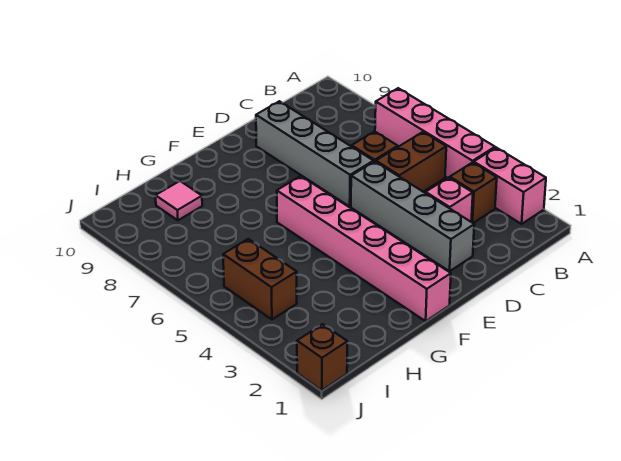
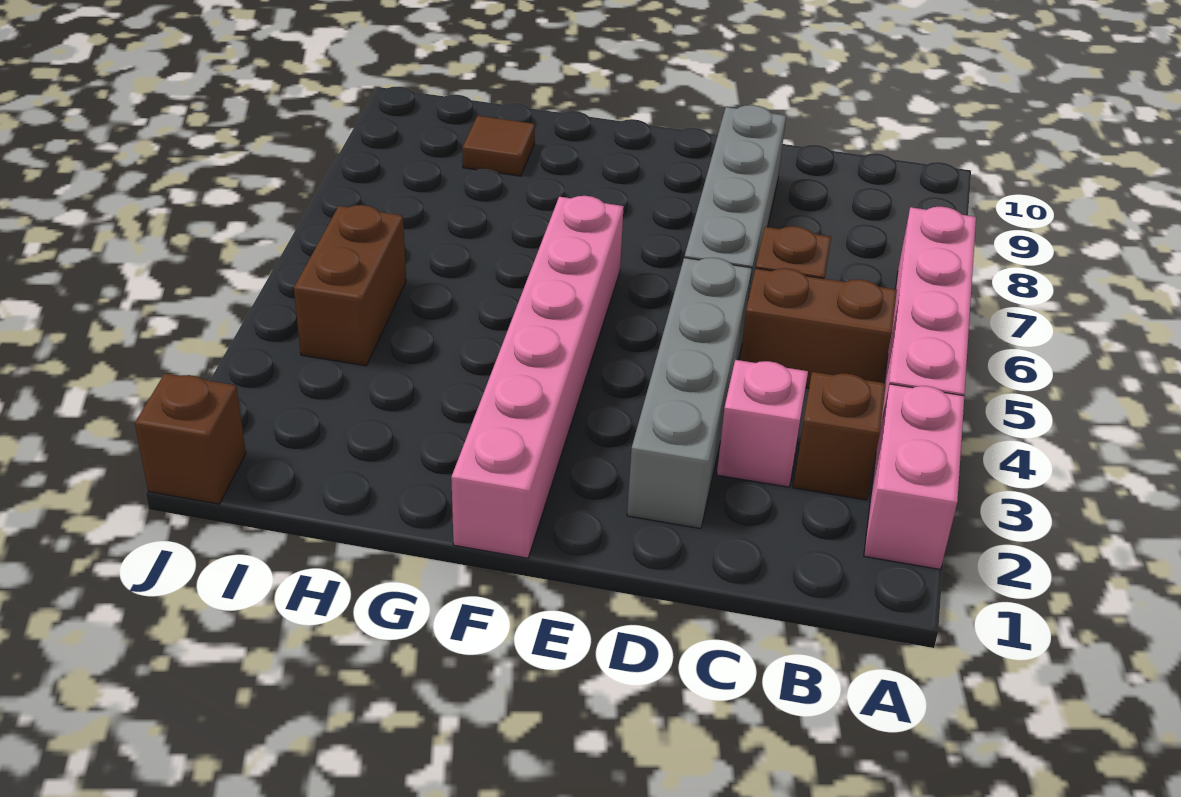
pink tile H9 level 1 -> brown tile H9 level 1

